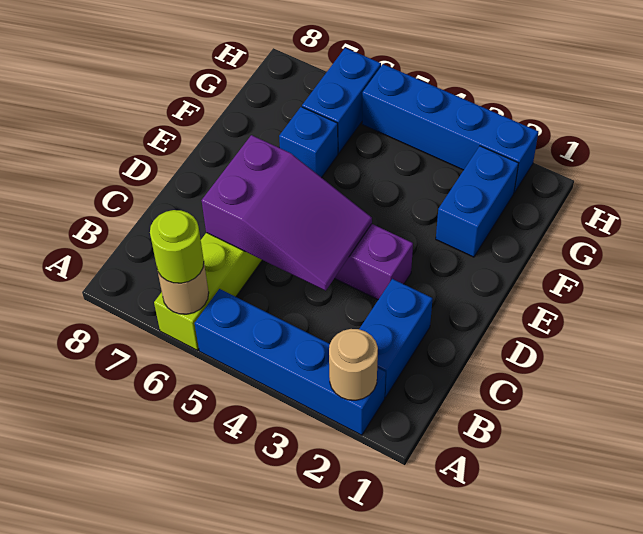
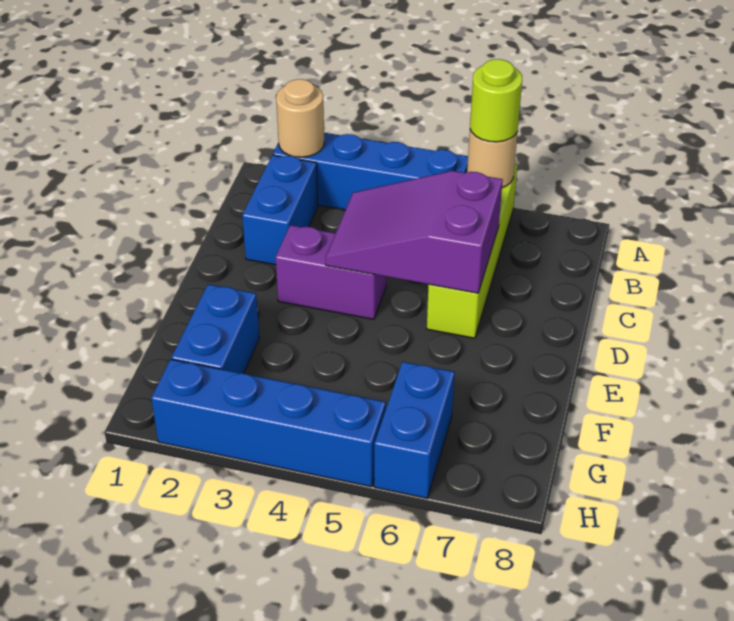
blue brick F6 level 1 -> none

